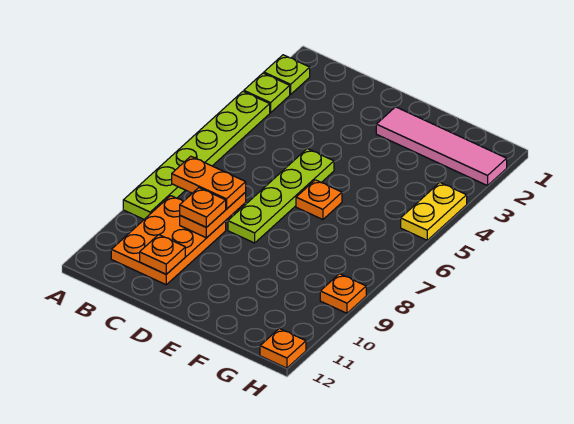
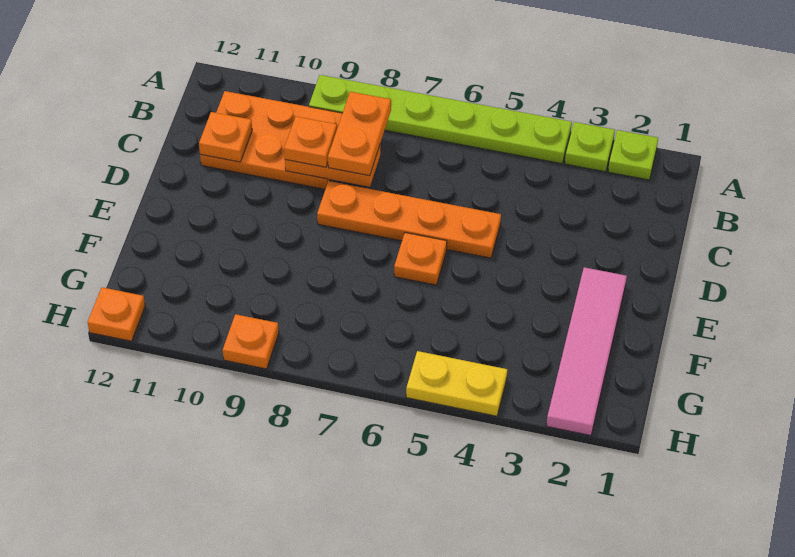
lime plate D5:D8 level 1 -> orange plate D5:D8 level 1

